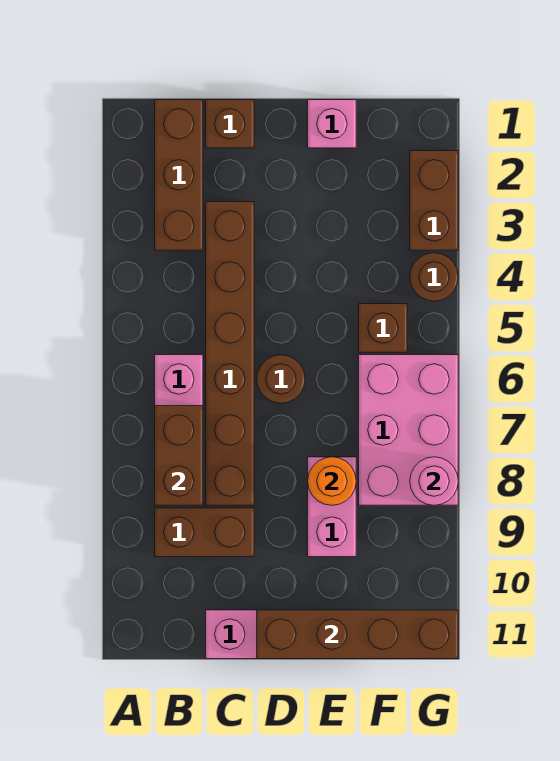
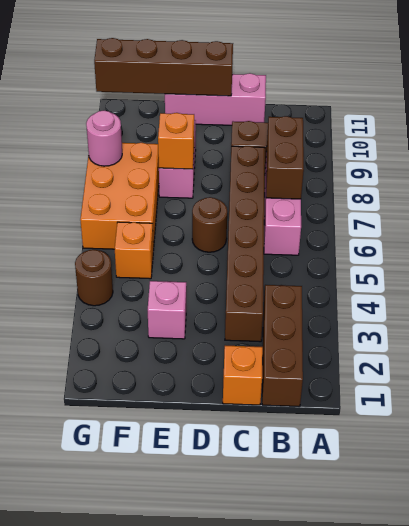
brown brick C1 level 1 -> orange brick C1 level 1
pink brick E1 level 1 -> pink brick E3 level 1
orange round brick E8 level 2 -> orange brick E8 level 2
brown brick F5 level 1 -> orange brick F5 level 1
pink brick F6:G8 level 1 -> orange brick F6:G8 level 1
brown brick G2:G3 level 1 -> none

